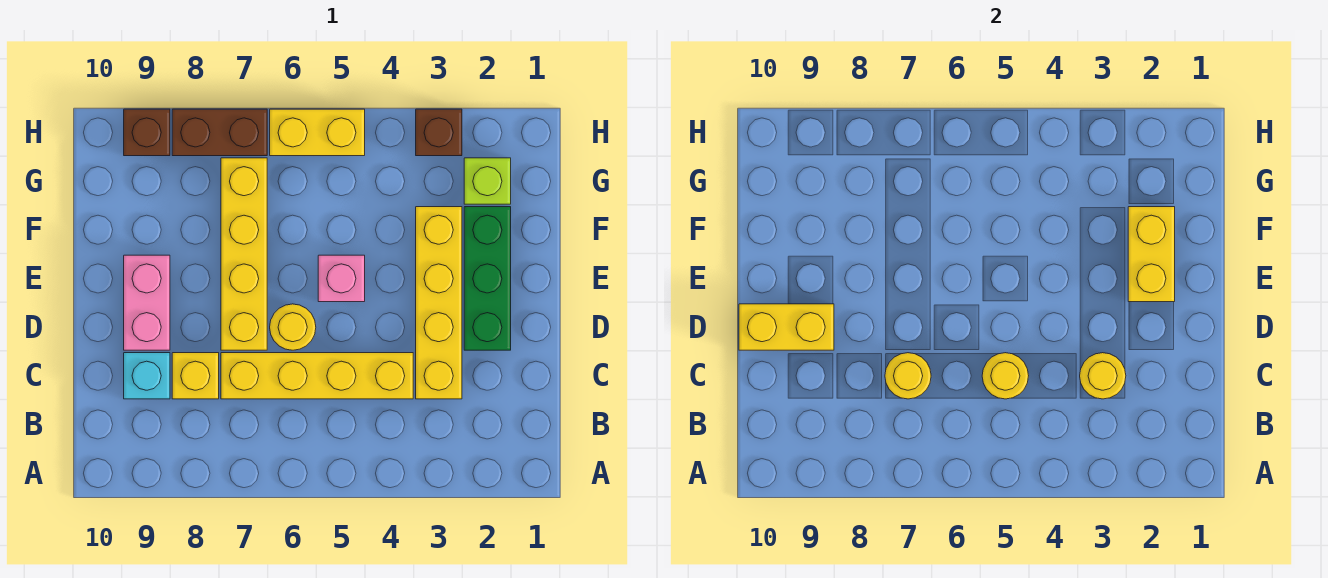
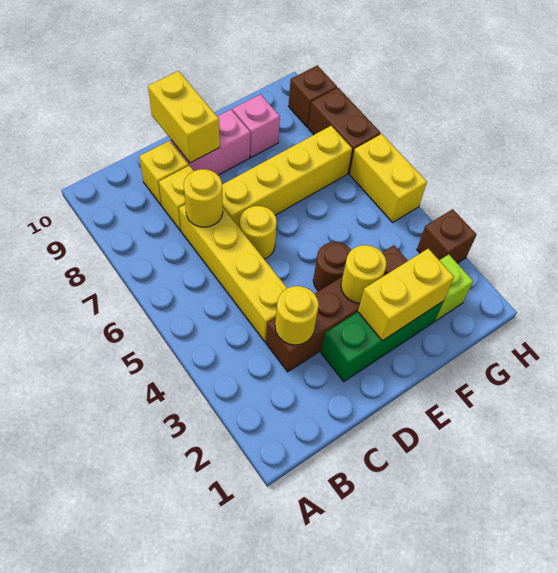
yellow brick C3:F3 level 1 -> brown brick C3:F3 level 1
yellow round brick C5 level 2 -> yellow round brick E3 level 2
cyan brick C9 level 1 -> yellow brick C9 level 1
none -> brown round brick E4 level 1
pink brick E5 level 1 -> pink brick F9 level 1

